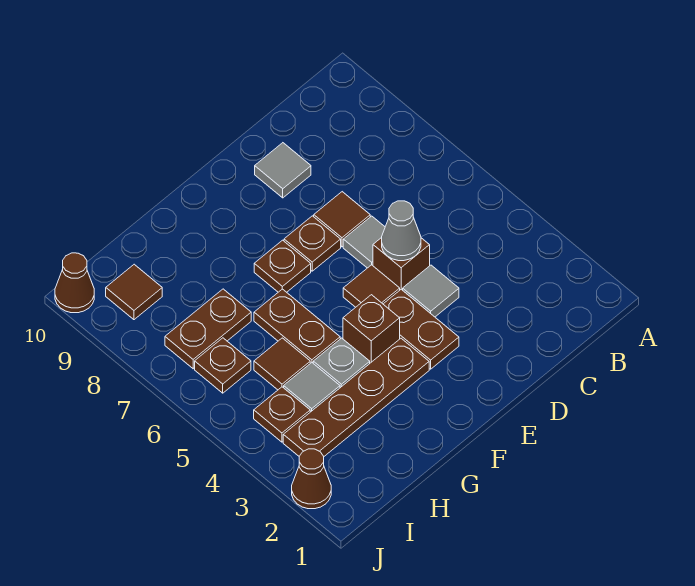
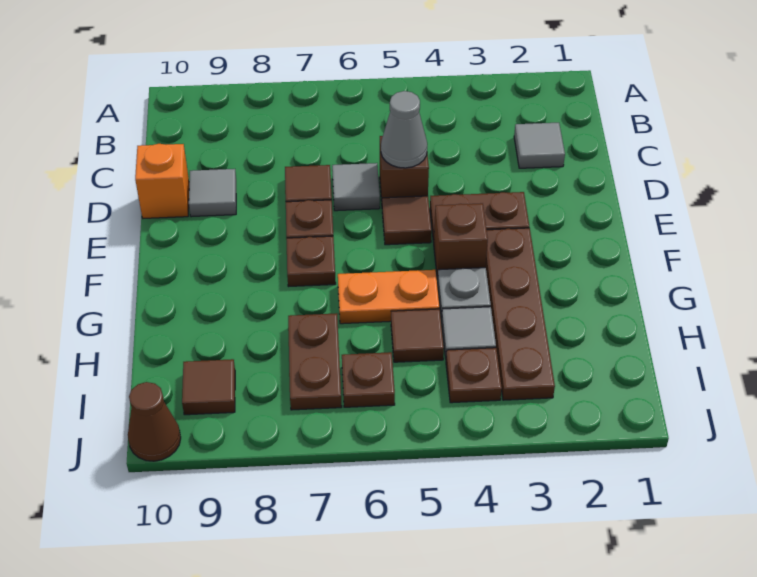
grey tile D4 level 1 -> grey tile C2 level 1
none -> orange brick D10 level 1
brown plate G5:G6 level 1 -> orange plate G5:G6 level 1
brown cone J2 level 1 -> none

